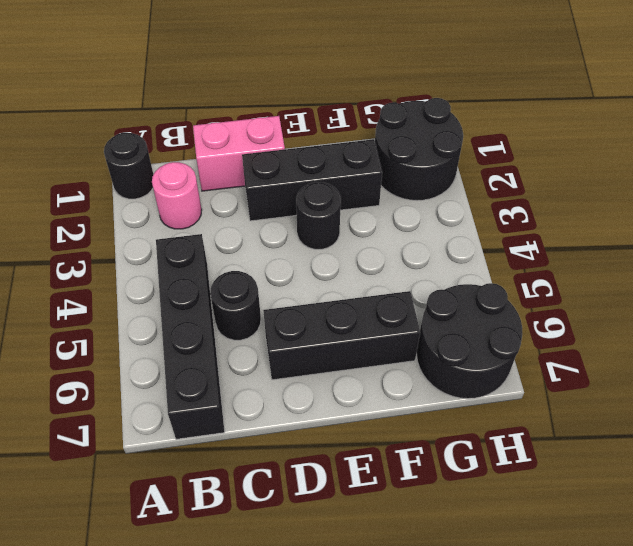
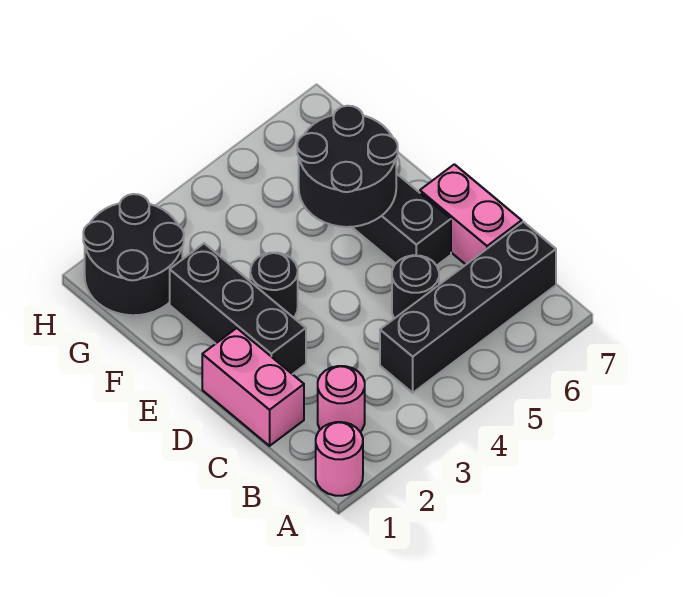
black round brick A1 level 1 -> pink round brick A1 level 1
none -> pink brick C7:D7 level 1
black round brick G6:H7 level 1 -> black round brick E5:F6 level 2

